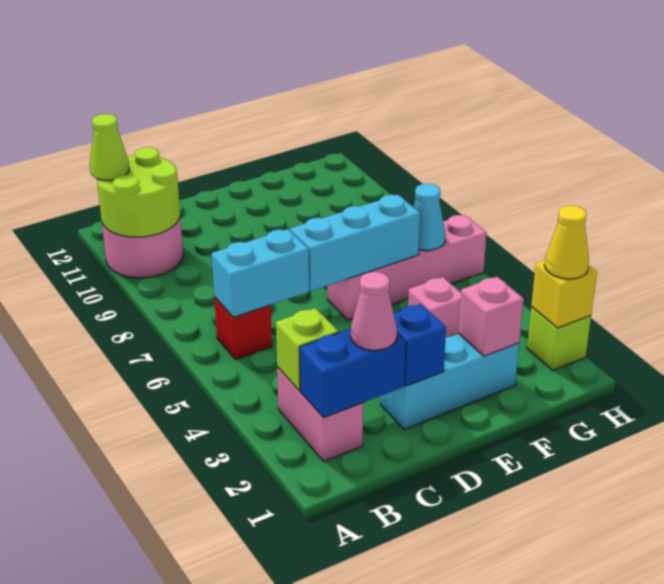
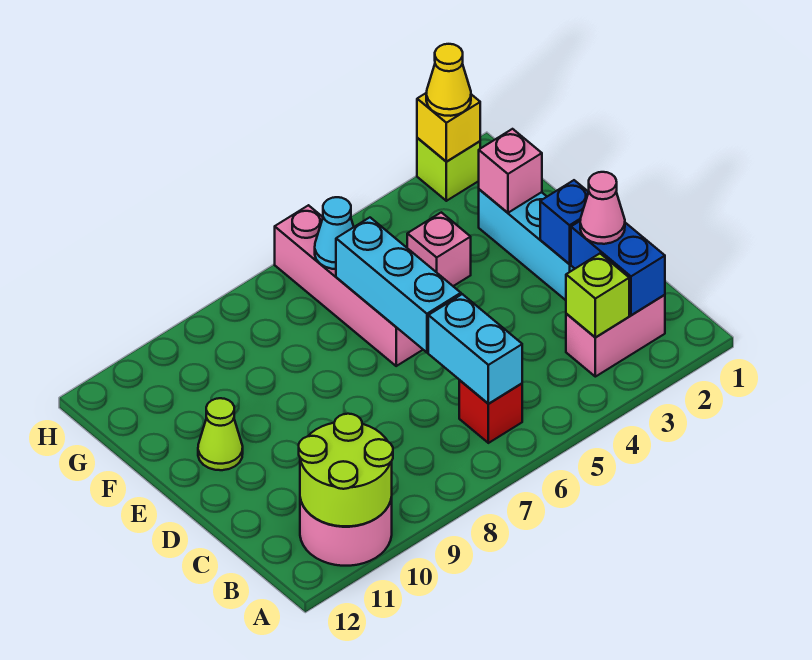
lime cone A11 level 3 -> lime cone E11 level 1

